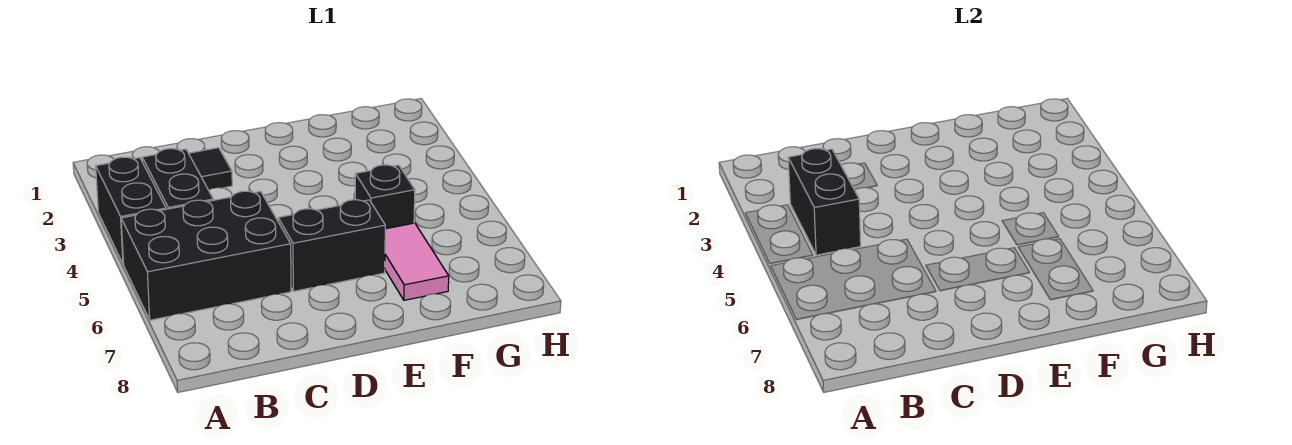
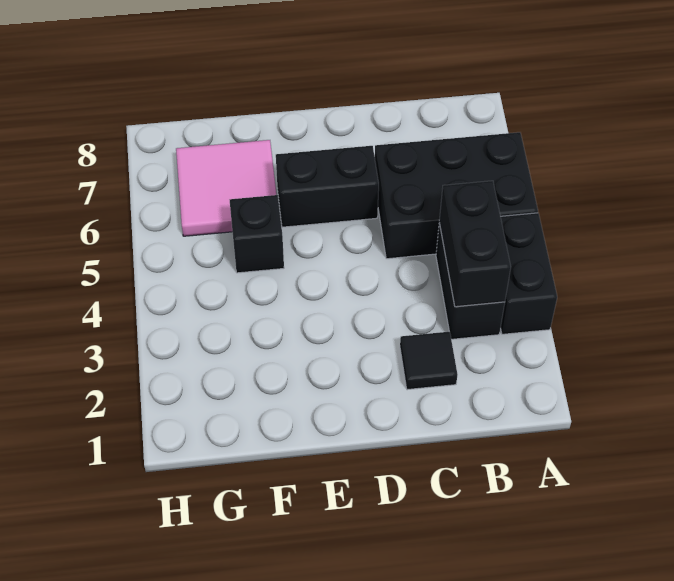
pink tile F6:F7 level 1 -> pink tile F6:G7 level 1

